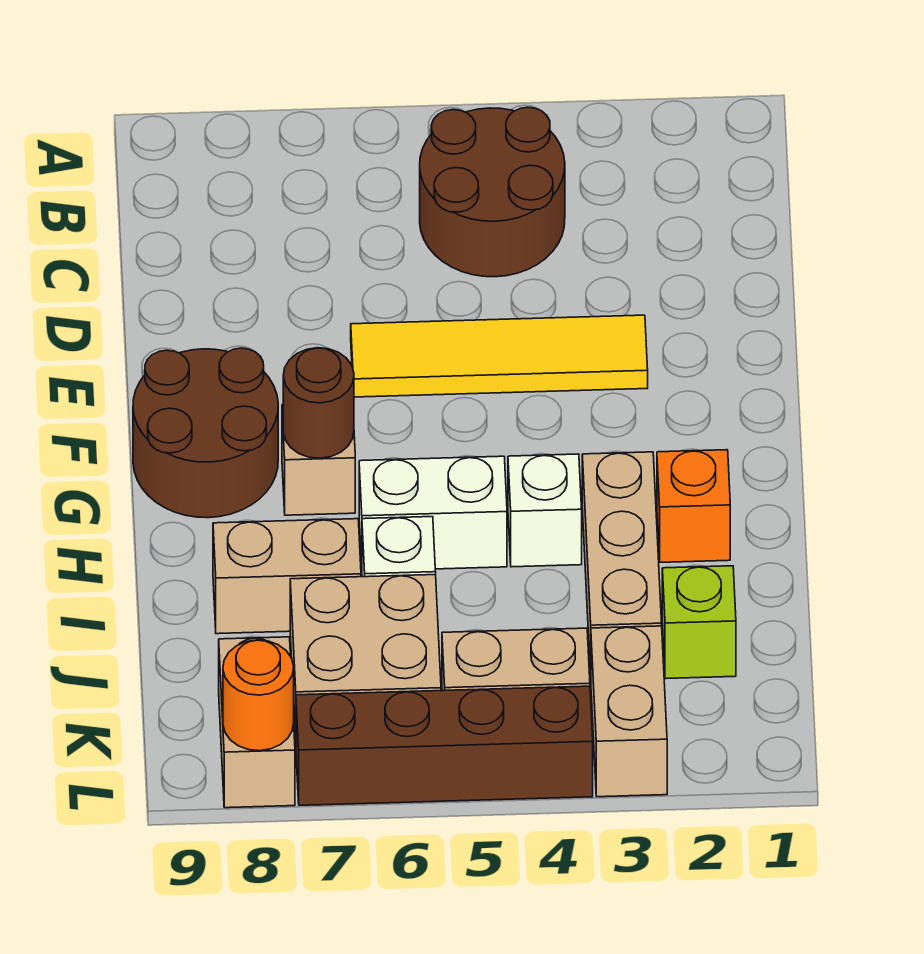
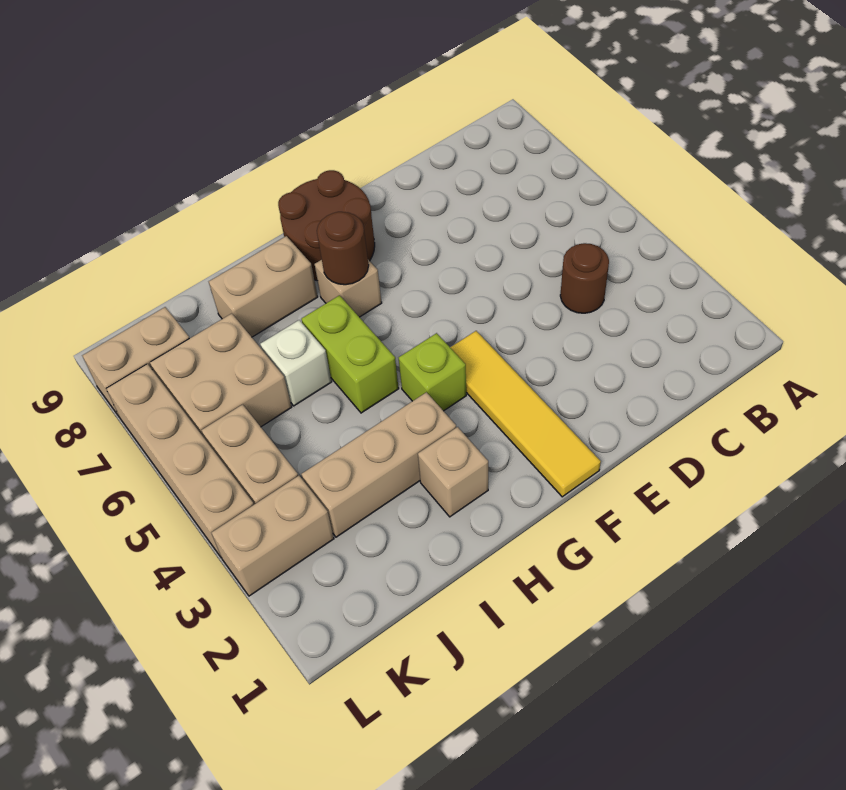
brown round brick B4:C5 level 1 -> brown round brick C4 level 1
yellow tile E3:E6 level 1 -> yellow tile F1:F4 level 1
orange brick H2 level 1 -> tan brick H2 level 1
white brick H4 level 1 -> none
white brick H5:H6 level 1 -> lime brick H5:H6 level 1
tan brick I7:I8 level 1 -> tan brick H8:I8 level 1
lime brick J2 level 1 -> lime brick G4 level 1
brown brick L4:L7 level 1 -> tan brick L4:L7 level 1
orange round brick L8 level 2 -> none

